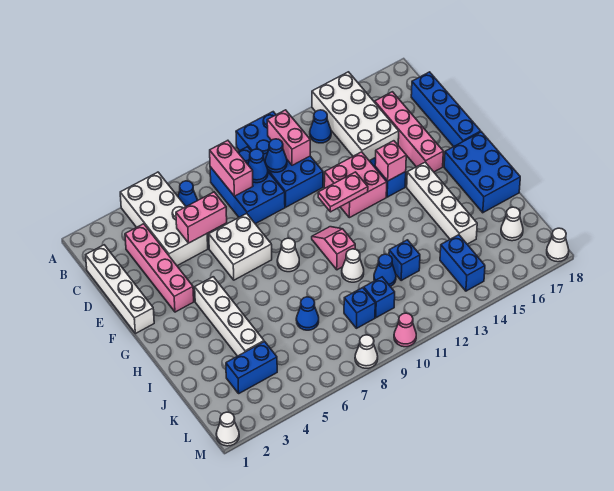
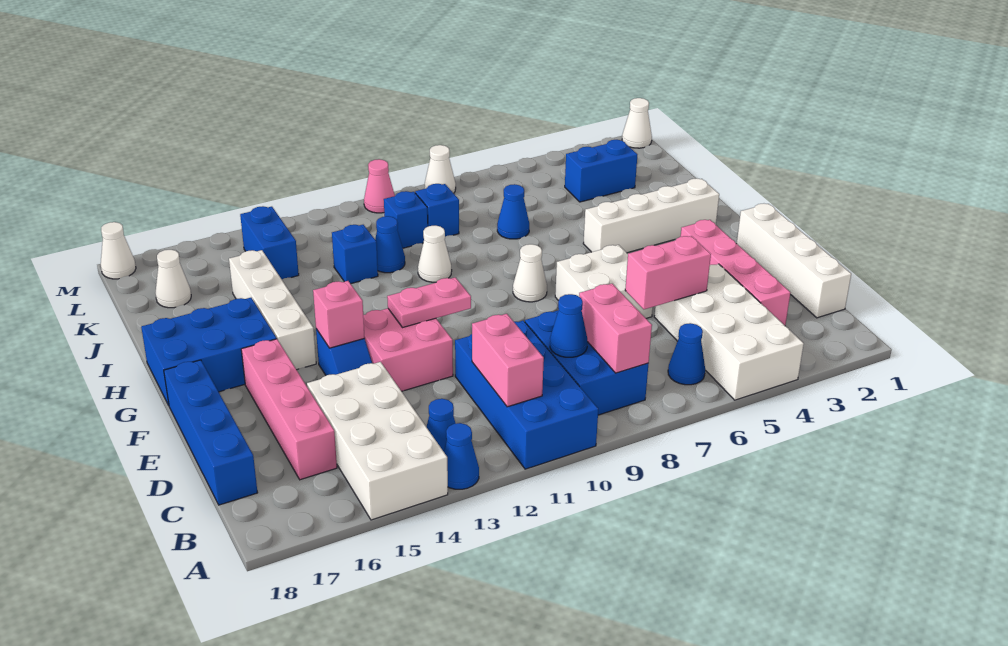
blue cone C10 level 2 -> blue cone A13 level 1
white brick G4:J4 level 1 -> white brick H2:H5 level 1
pink slope G10:H10 level 1 top H -> none
blue brick G17:I18 level 1 -> blue brick G16:H18 level 1

